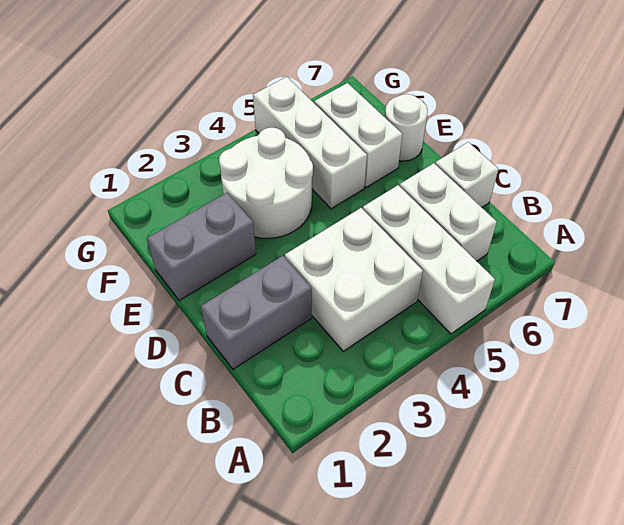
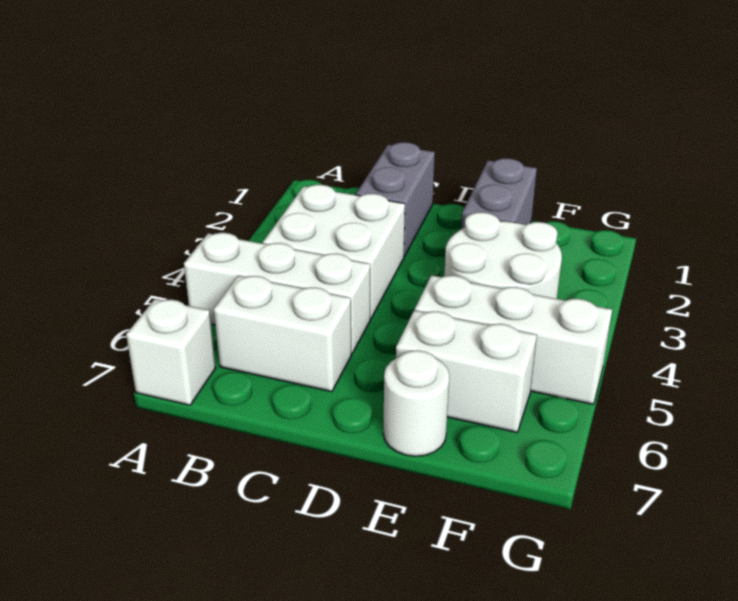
white brick C7 level 1 -> white brick A7 level 1

